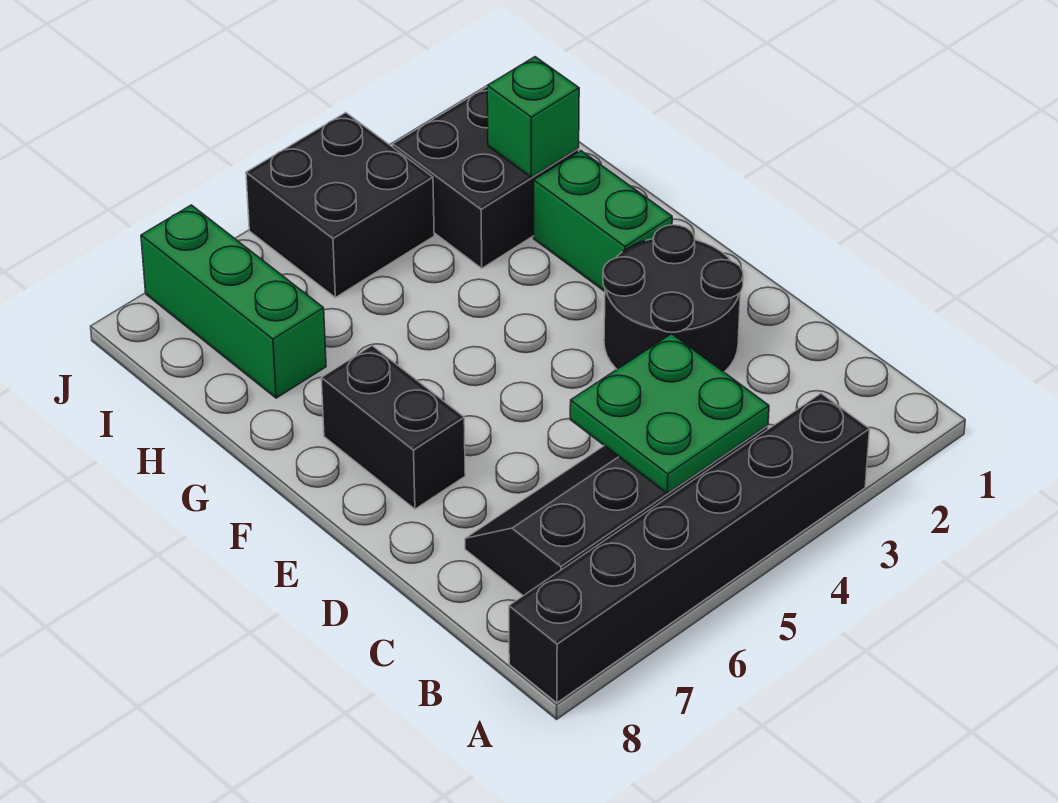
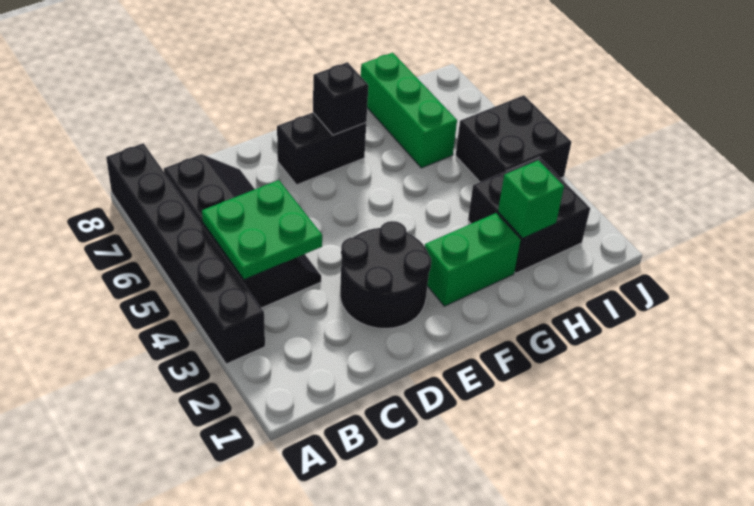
none -> black brick F7 level 2
green brick H7:J7 level 1 -> green brick H6:H8 level 1

